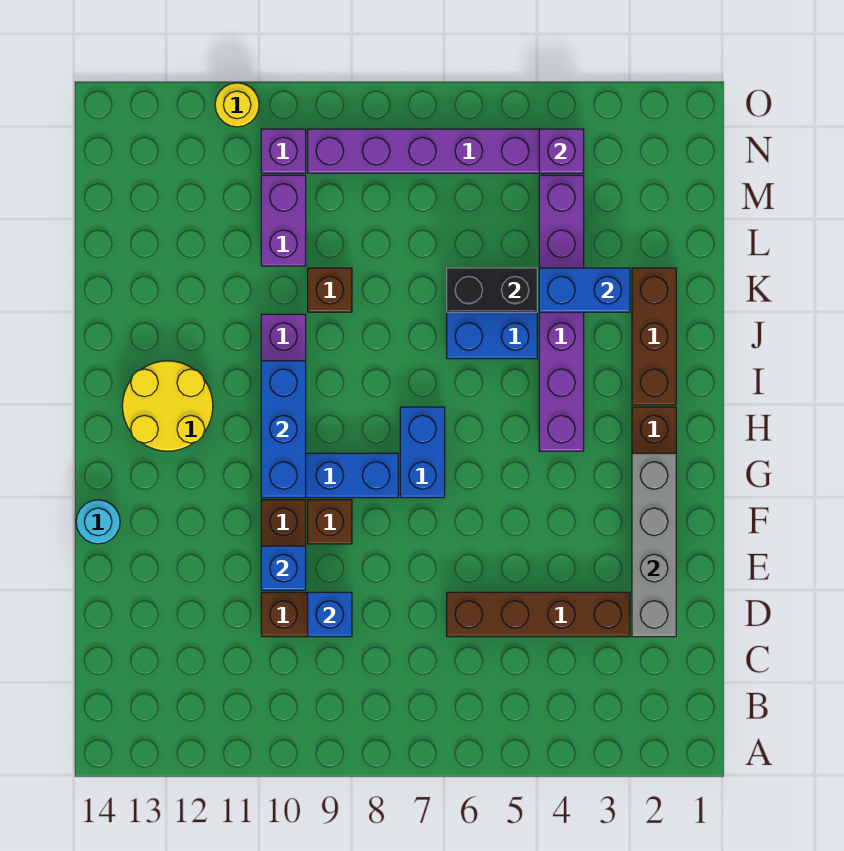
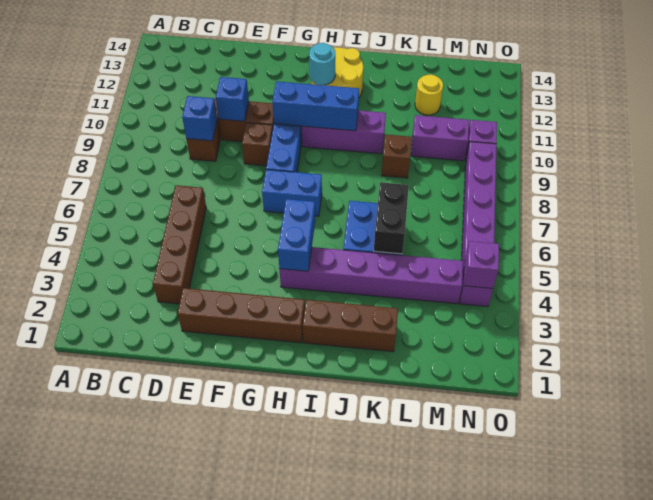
grey brick D2:G2 level 2 -> none
cyan round brick F14 level 1 -> cyan round brick H12 level 2
blue brick K3:K4 level 2 -> blue brick H4:H5 level 2
yellow round brick O11 level 1 -> yellow round brick L12 level 1

